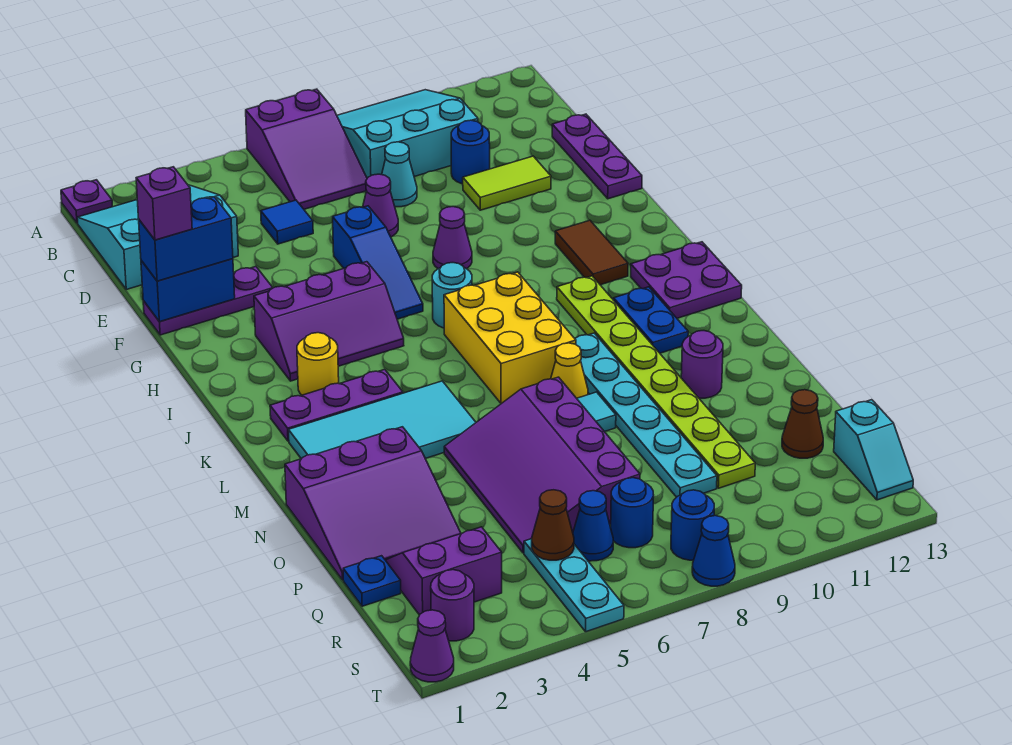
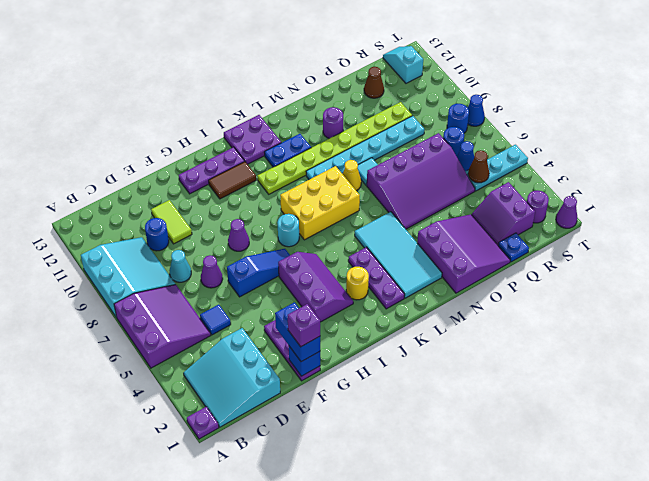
purple slope A6:C7 level 1 top A -> purple slope A5:C7 level 1 top A
cyan slope A8:C10 level 1 top C -> cyan slope A8:C10 level 1 top A
purple plate D13:F13 level 1 -> purple plate G12:I12 level 1
blue brick F1:F2 level 2 -> blue brick F1 level 2
cyan slope R13:S13 level 1 top R -> cyan slope S12:S13 level 1 top 12

